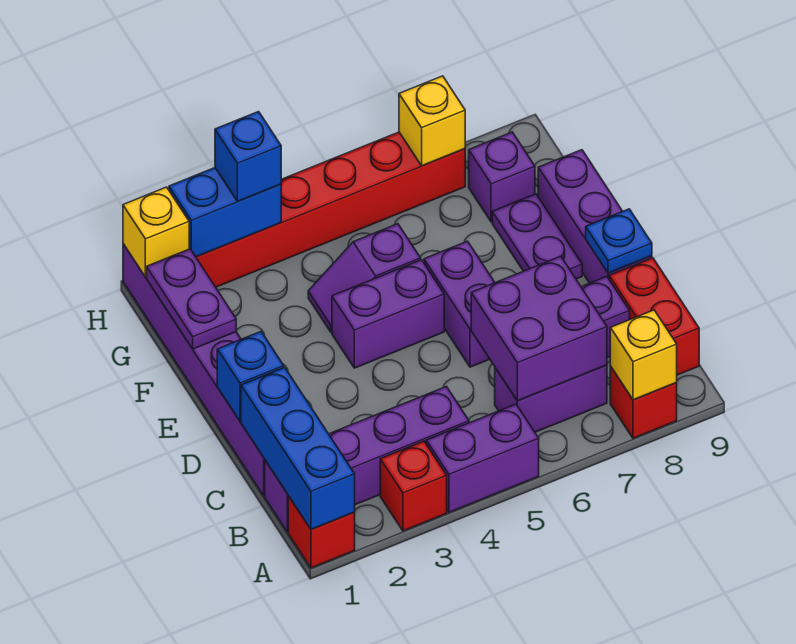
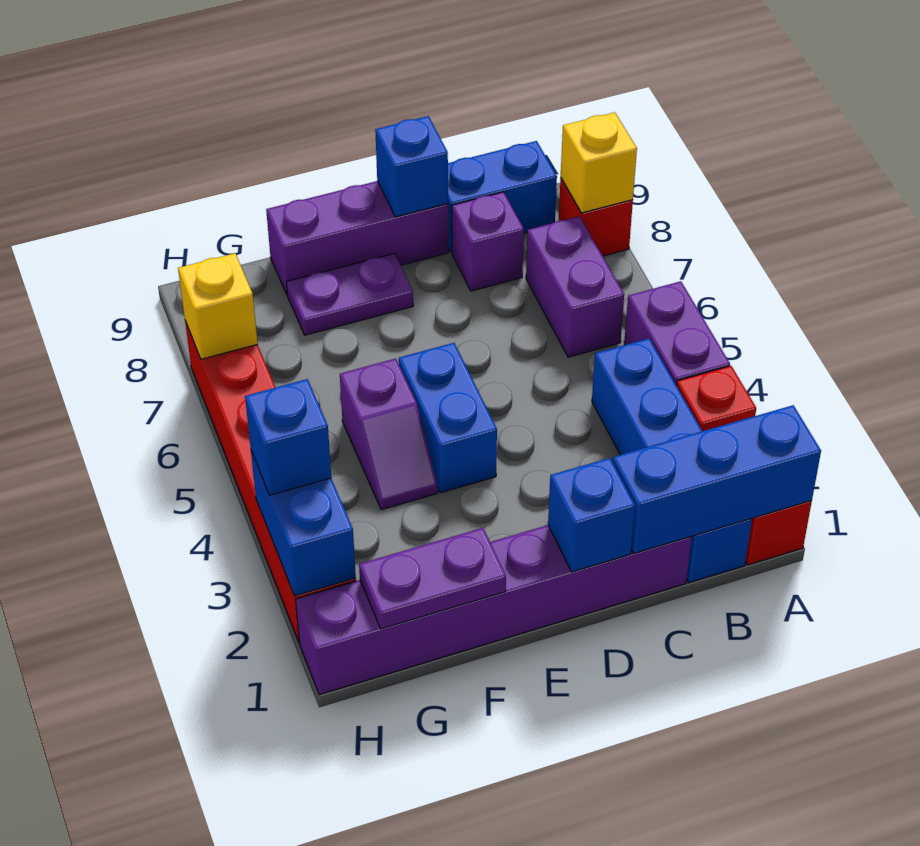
purple brick B1:B4 level 1 -> blue brick B1:B4 level 1
purple brick B6:C7 level 2 -> none
red brick B9:C9 level 1 -> blue brick B9:C9 level 1
purple brick D6:E6 level 1 -> none
blue plate D9 level 2 -> blue brick D9 level 2
purple brick E4:E5 level 1 -> blue brick E4:E5 level 1
purple brick G8 level 1 -> none
yellow brick H1 level 2 -> none

